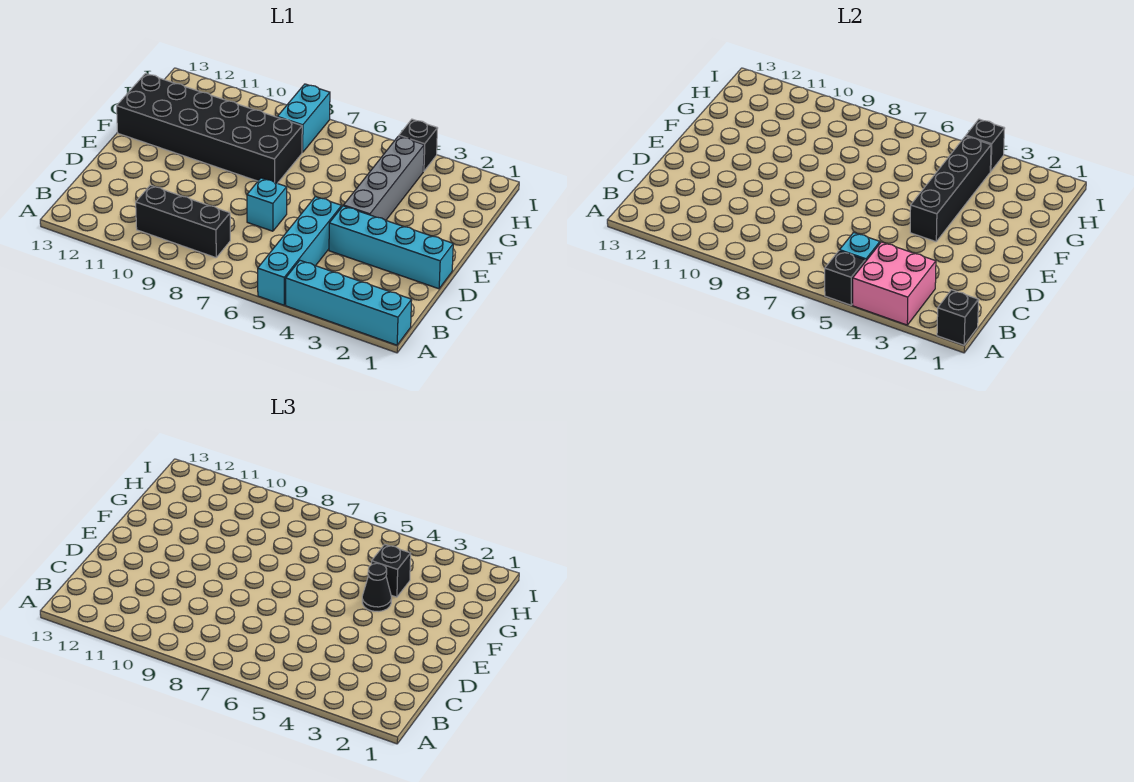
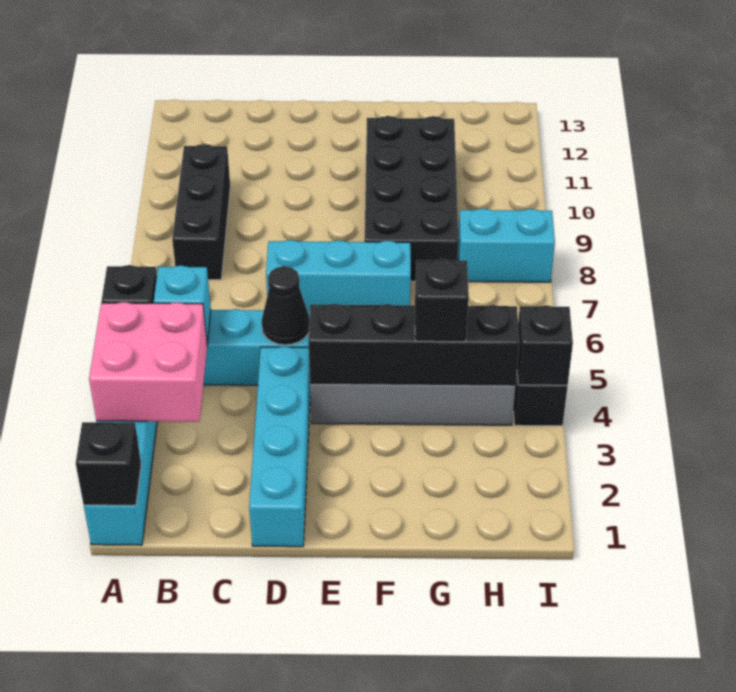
cyan brick D7 level 1 -> cyan brick D7:F7 level 1
black cone F4 level 3 -> black cone D5 level 2
black brick F8:G13 level 1 -> black brick F8:G11 level 1

